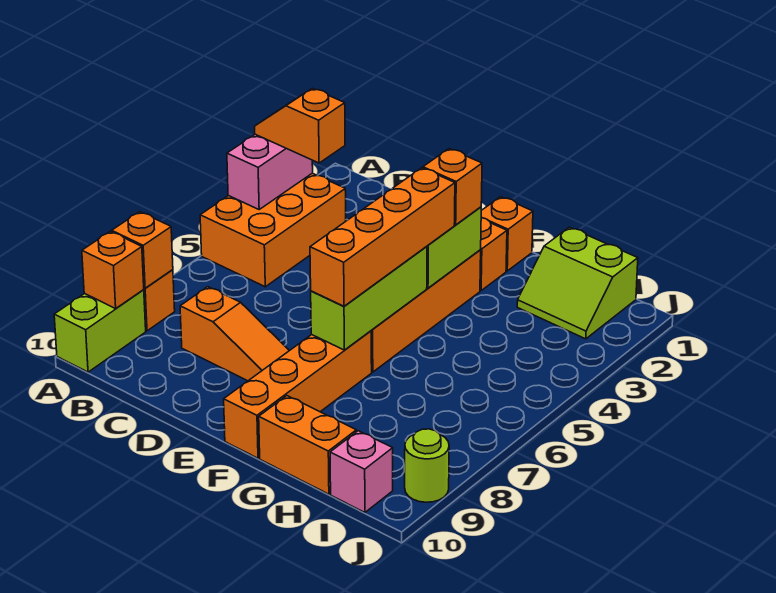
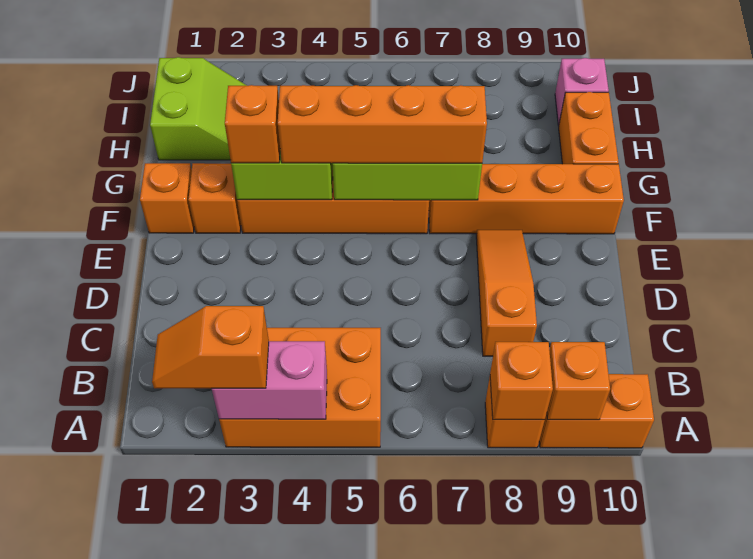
orange slope A3:B3 level 3 top B -> orange slope A2:A3 level 3 top 3
lime brick A9:A10 level 1 -> orange brick A9:A10 level 1
lime round brick J9 level 1 -> none

